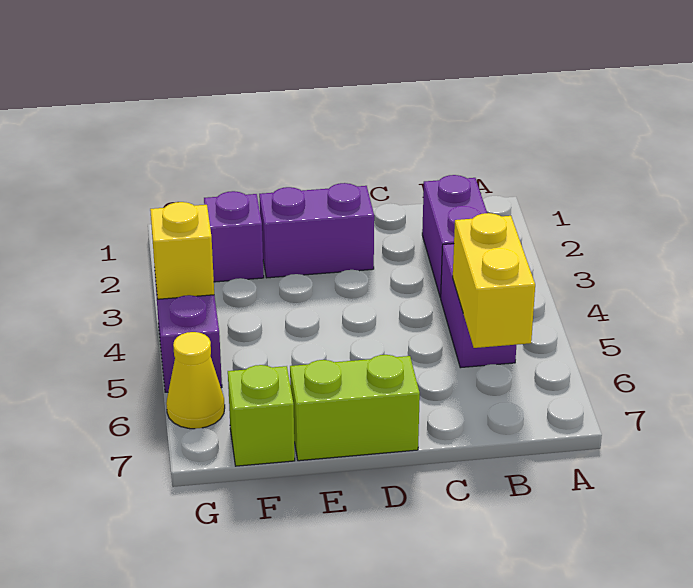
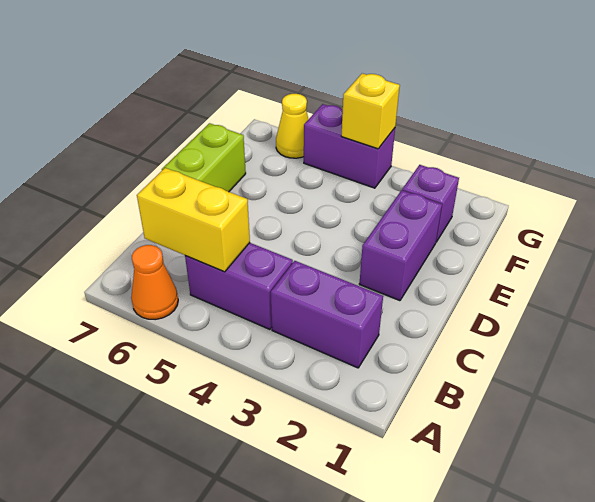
none -> orange cone A6 level 1
lime brick F7 level 1 -> none

